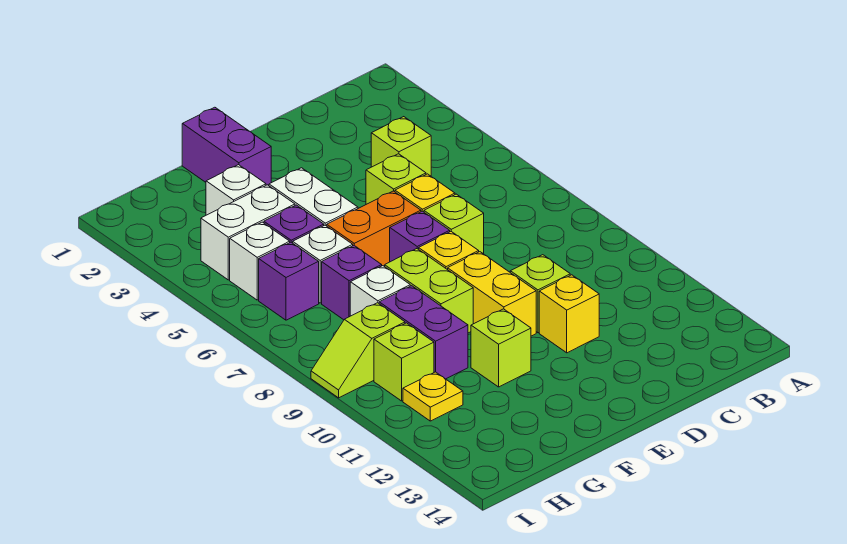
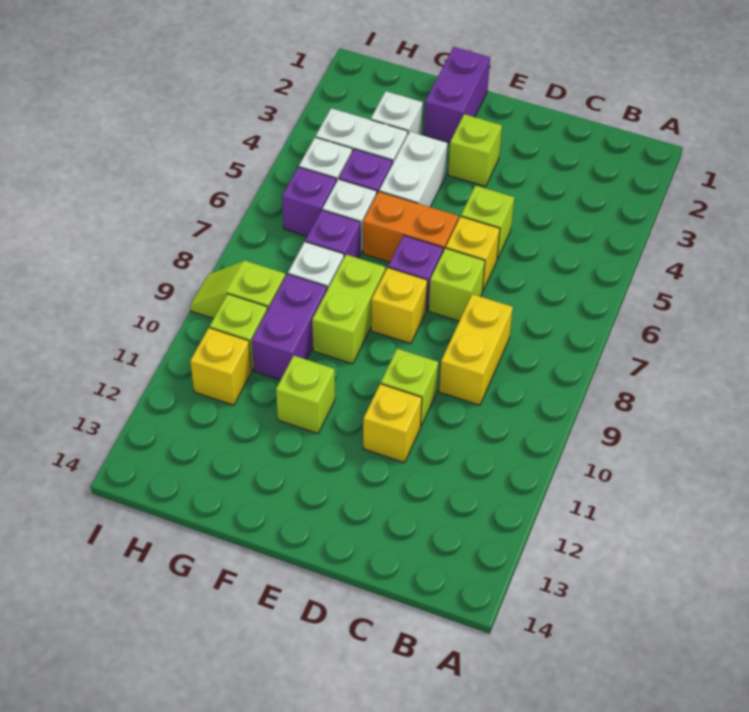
lime brick C4 level 1 -> lime brick E3 level 1
yellow brick E9:E10 level 1 -> yellow brick C8:C9 level 1
yellow plate H11 level 1 -> yellow brick H11 level 1

